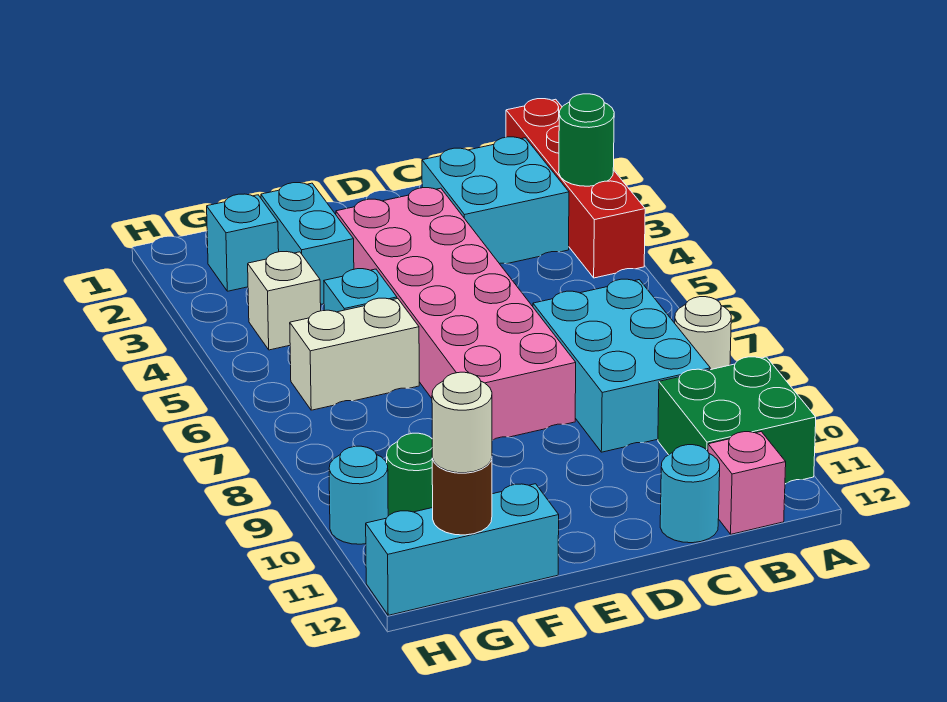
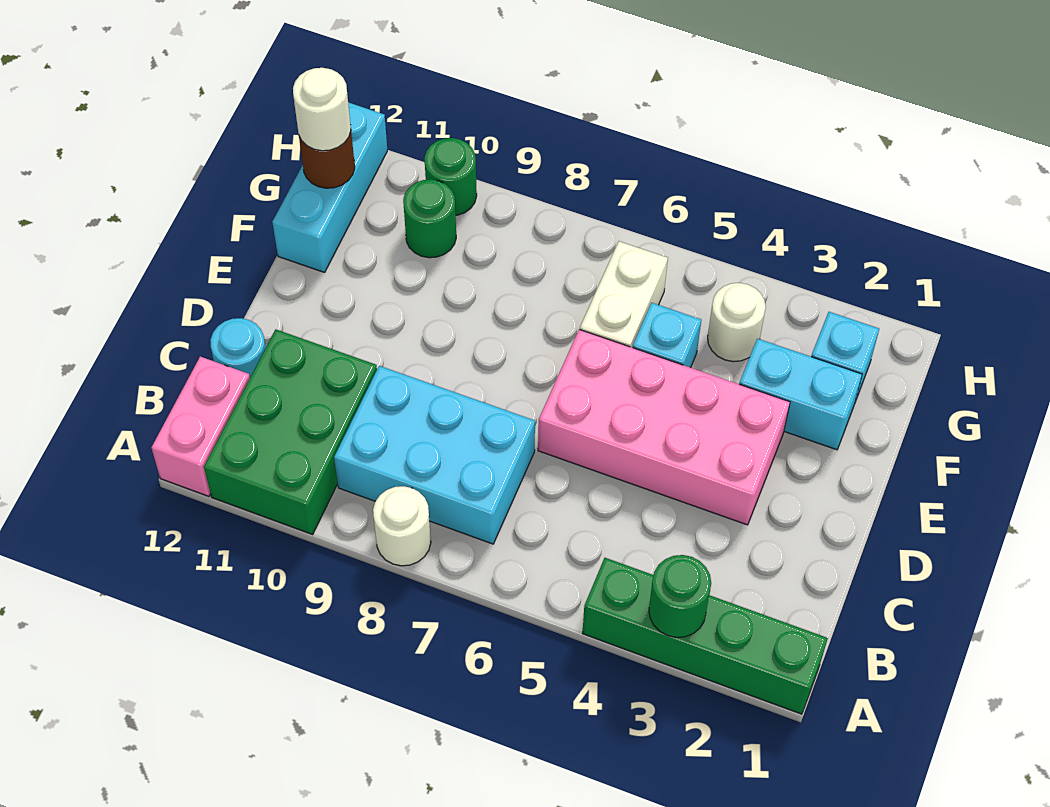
red brick A1:A4 level 1 -> green brick A1:A4 level 1
green brick A10:B11 level 1 -> green brick A10:C11 level 1
cyan brick B2:C3 level 1 -> none
pink brick B12 level 1 -> pink brick A12:B12 level 1
pink brick D3:E8 level 1 -> pink brick D3:E6 level 1
white brick G4 level 1 -> white round brick G4 level 1
cyan round brick H10 level 1 -> green round brick H10 level 1

